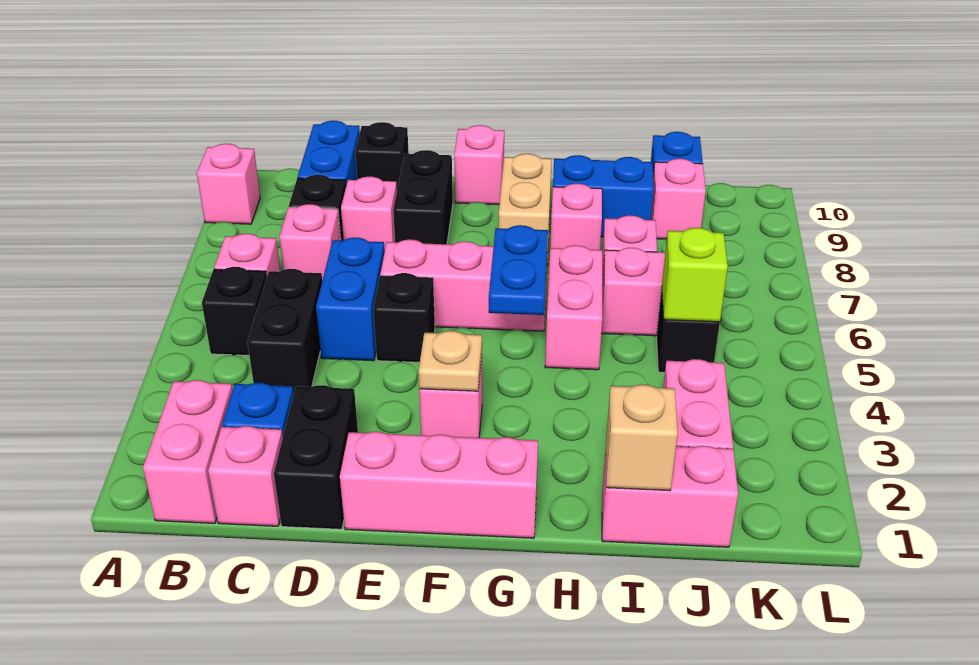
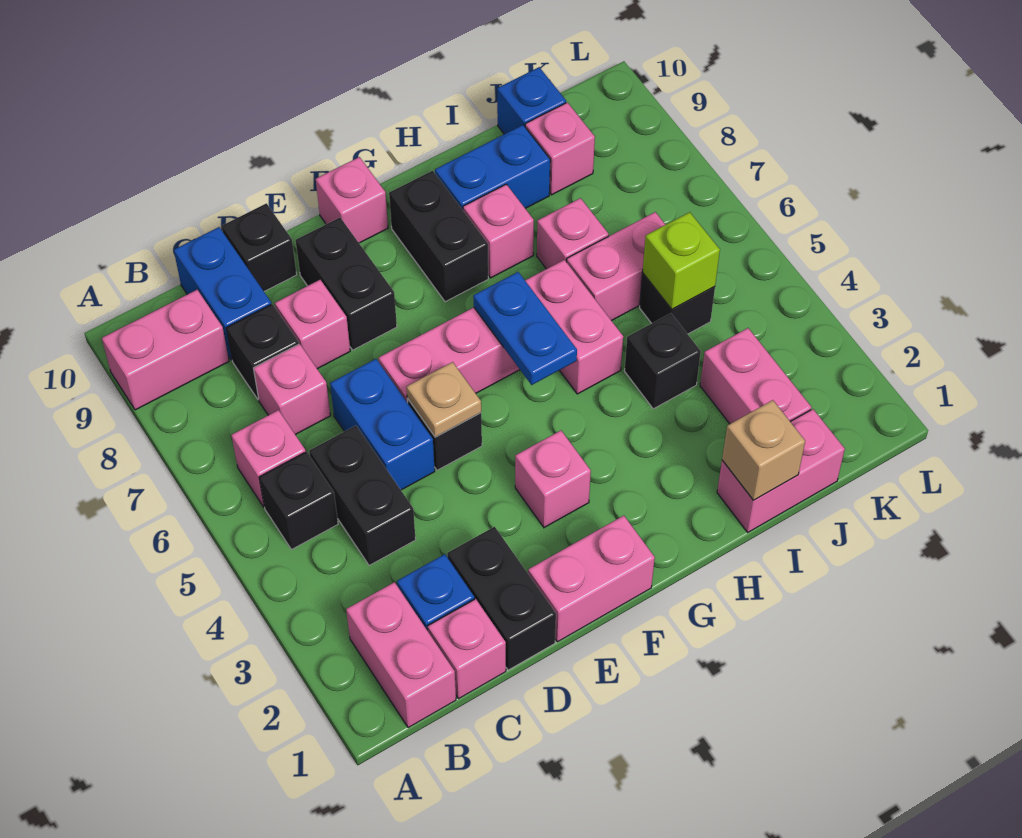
pink brick A9 level 1 -> pink brick A9:B9 level 1
pink brick E1:G1 level 1 -> pink brick E1:F1 level 1
tan plate F3 level 2 -> tan plate E5 level 2
tan brick G8:G9 level 1 -> black brick G8:G9 level 1
none -> black brick I4 level 1

